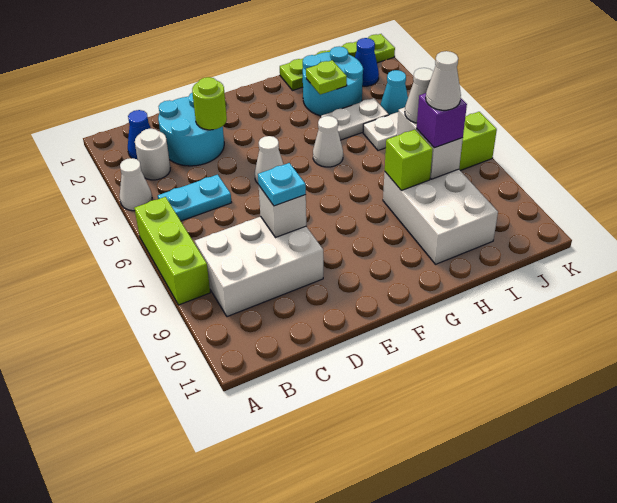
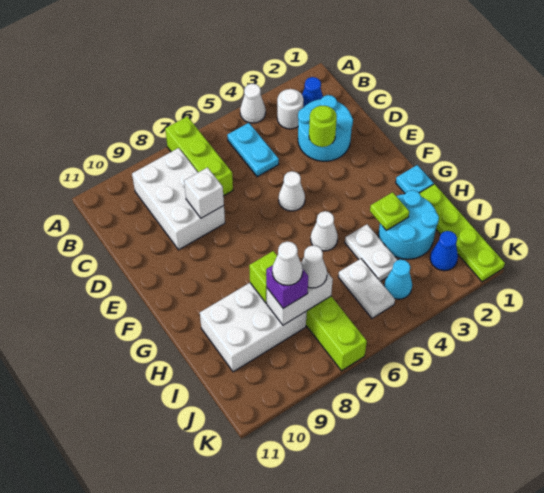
lime brick A6:A8 level 1 -> lime brick A7:C7 level 1
cyan plate D8 level 3 -> cyan plate G1 level 1

